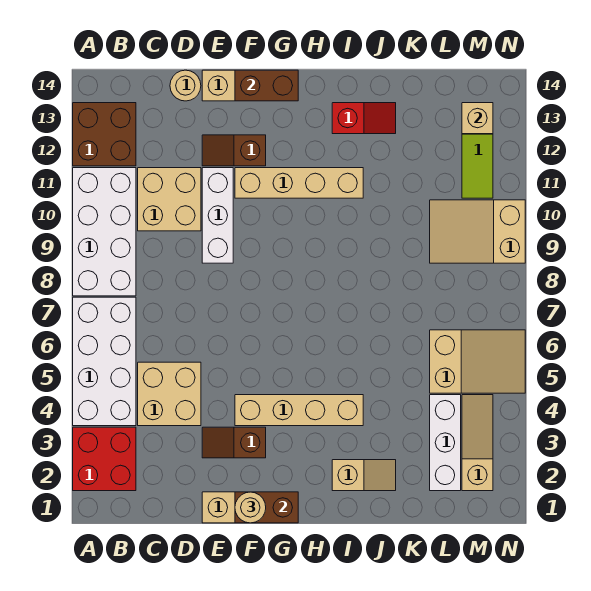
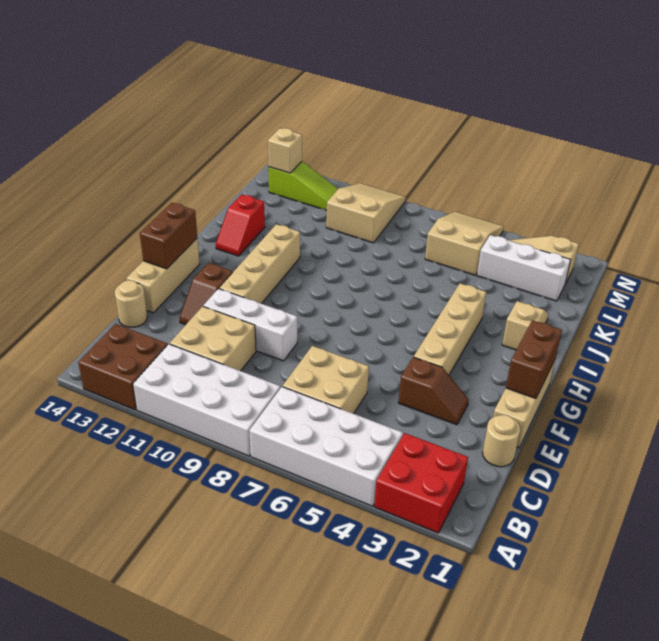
tan brick C4:D5 level 1 -> tan brick C6:D7 level 1
brown slope E3:F3 level 1 top F -> brown slope E3:E4 level 1 top 4
tan round brick F1 level 3 -> tan round brick D1 level 1
red slope I13:J13 level 1 top I -> red slope I13:J13 level 1 top J
tan slope L9:N10 level 1 top N -> tan slope L9:N10 level 1 top L

